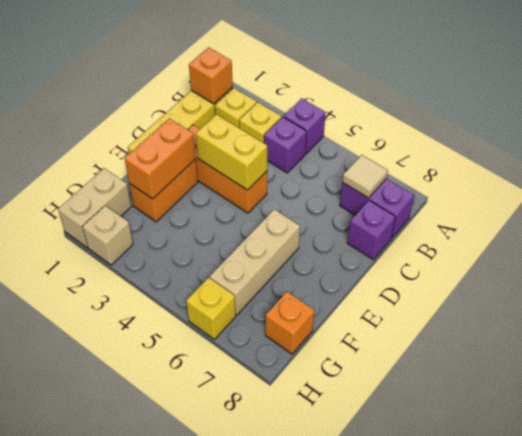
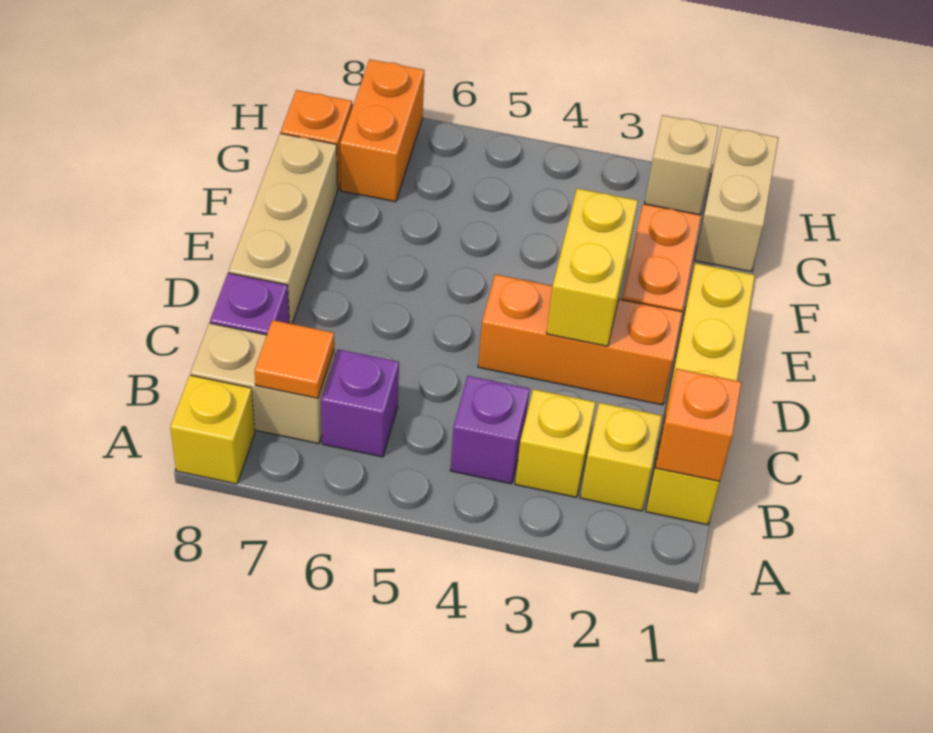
purple brick A4 level 1 -> purple brick B6 level 1
purple brick B7:B8 level 1 -> tan brick B7:B8 level 1
tan tile B7 level 2 -> orange tile B7 level 2
yellow brick D3:D4 level 2 -> yellow brick D3:E3 level 2
orange brick E2:F2 level 2 -> orange brick G7:H7 level 1
tan brick E6:G6 level 1 -> tan brick D8:F8 level 1
yellow brick H6 level 1 -> yellow brick A8 level 1

